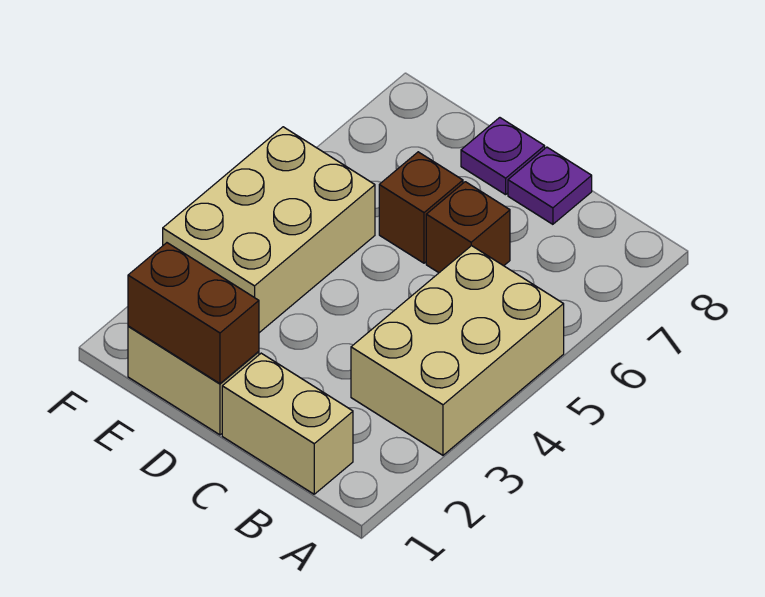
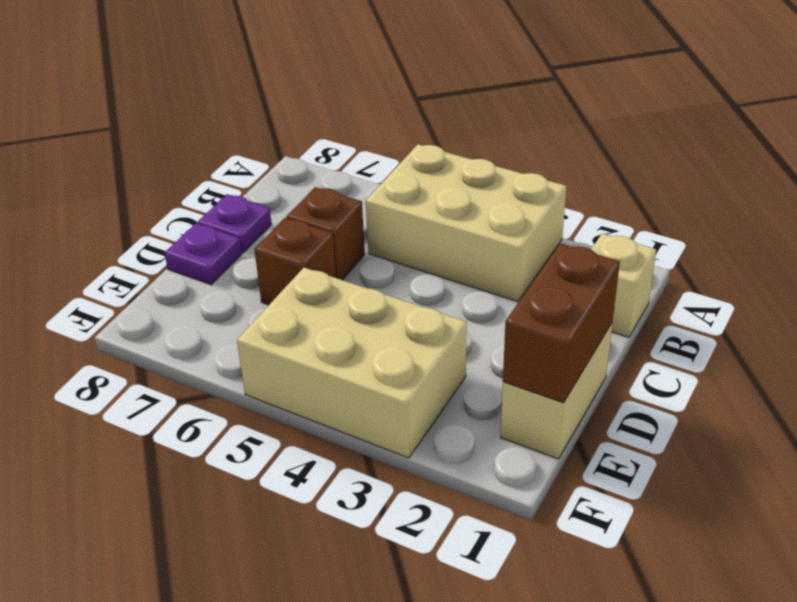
tan brick B1:C1 level 1 -> tan brick B1 level 1

